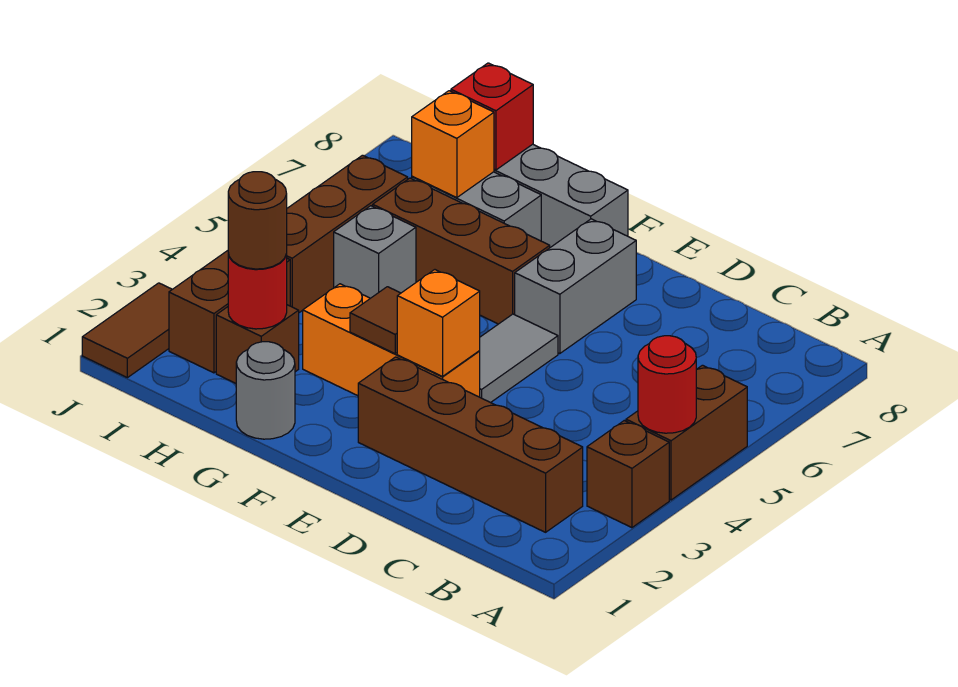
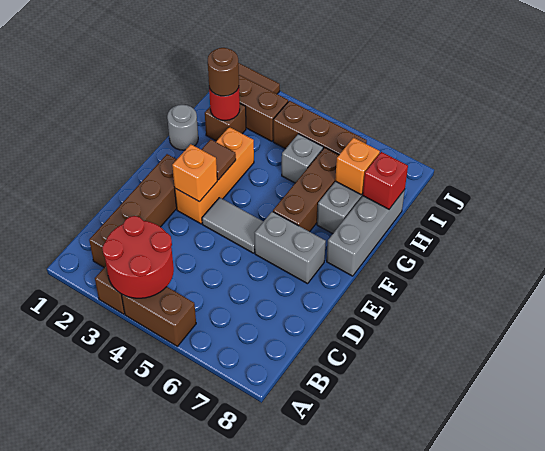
red round brick A4 level 2 -> red round brick A3:B4 level 2

